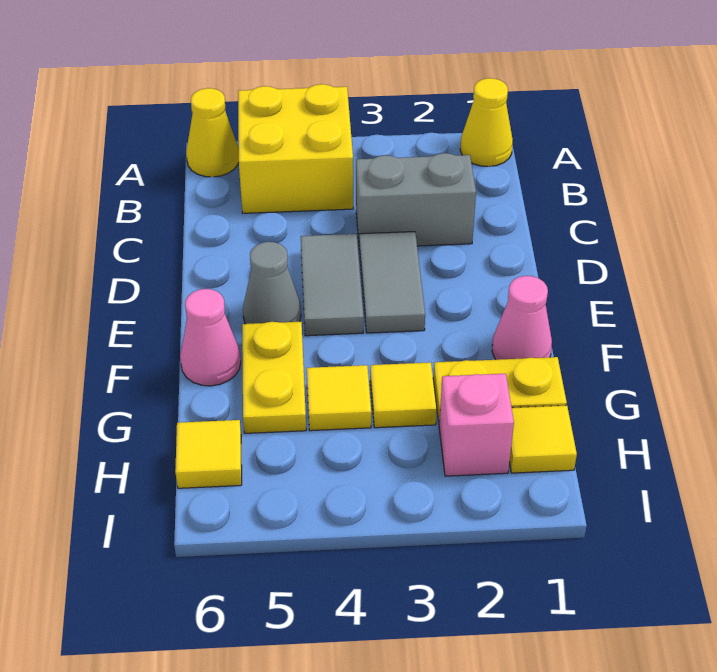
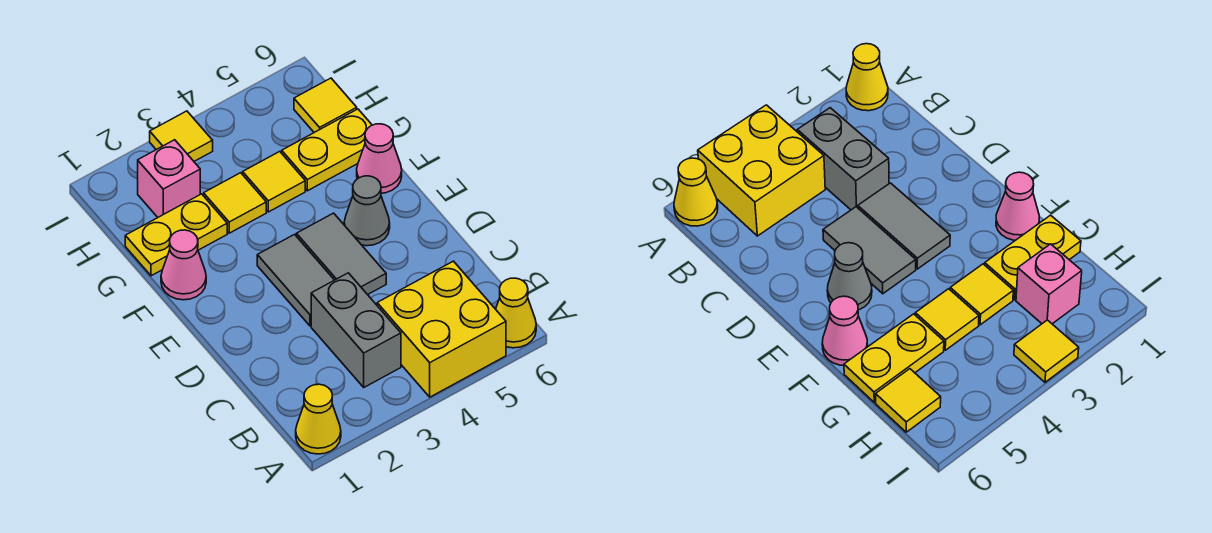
grey brick C2:C3 level 1 -> grey brick B3:C3 level 1
yellow plate F5:G5 level 1 -> yellow plate G5:G6 level 1
yellow tile H1 level 1 -> yellow tile I3 level 1

